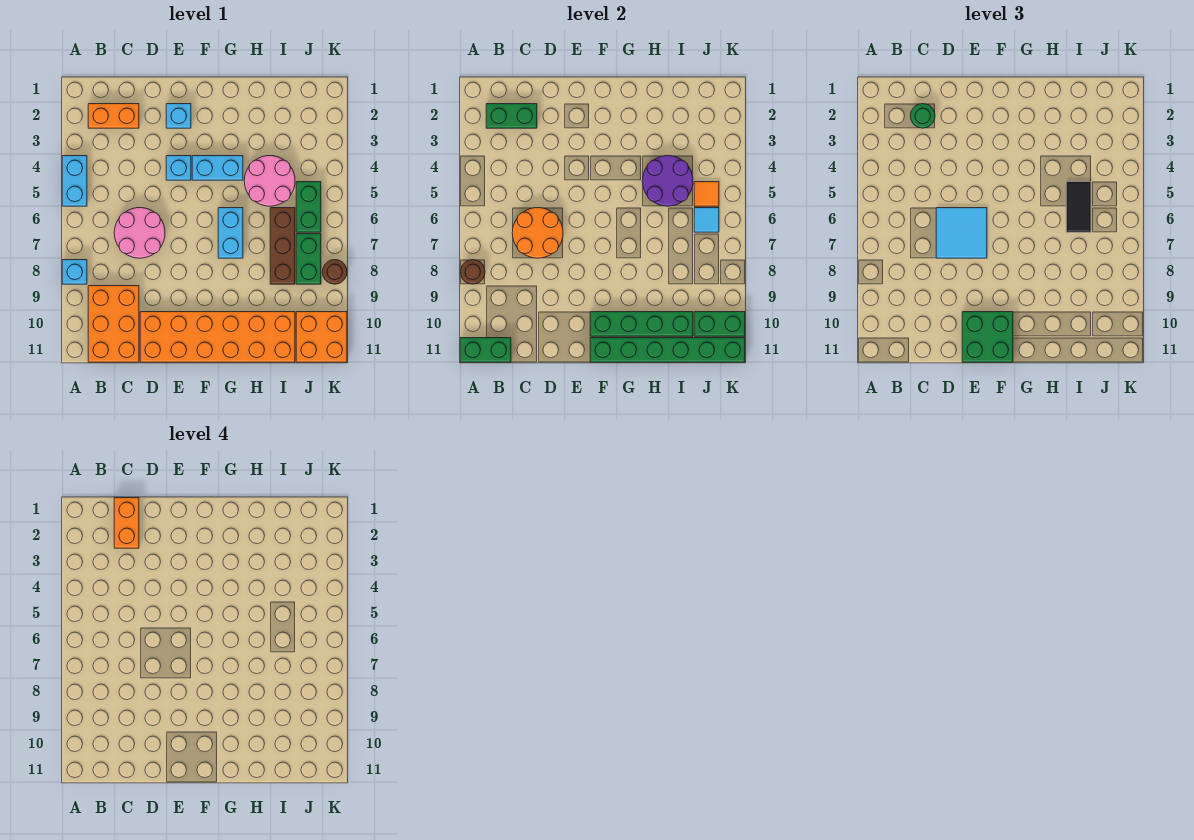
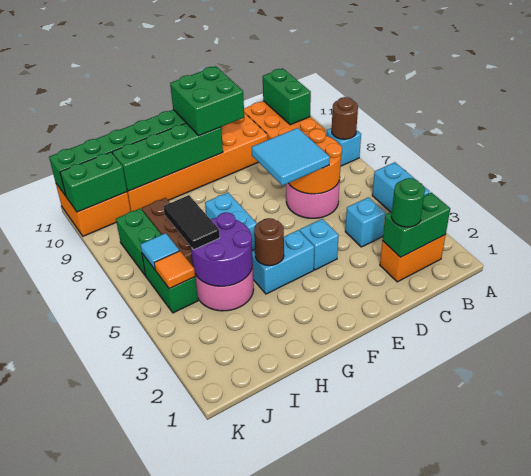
green brick A11:B11 level 2 -> green brick B10:B11 level 2
orange brick C1:C2 level 4 -> none
cyan brick E2 level 1 -> cyan brick C4 level 1
brown round brick K8 level 1 -> brown round brick G4 level 2

